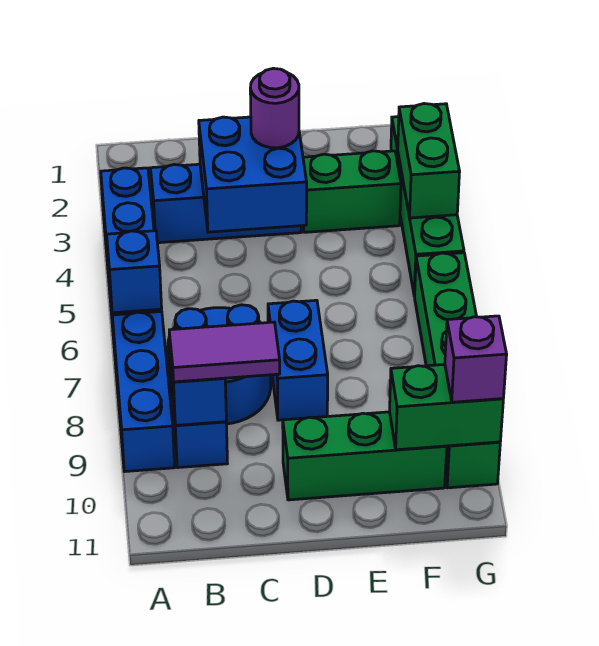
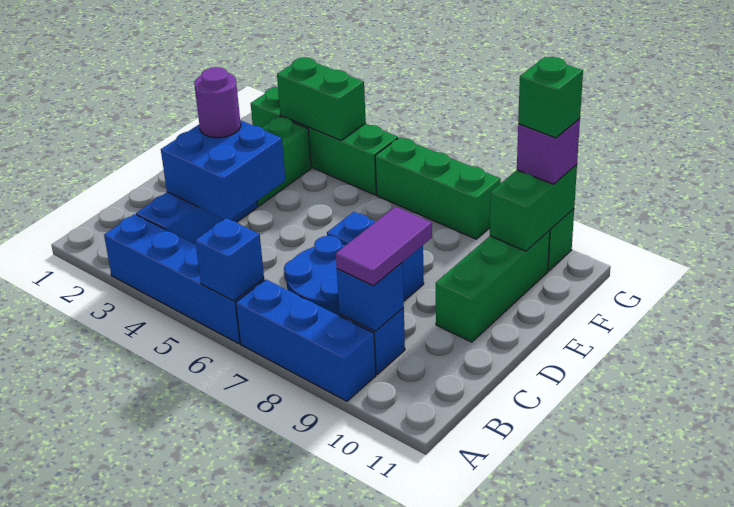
none -> green brick G10 level 4

